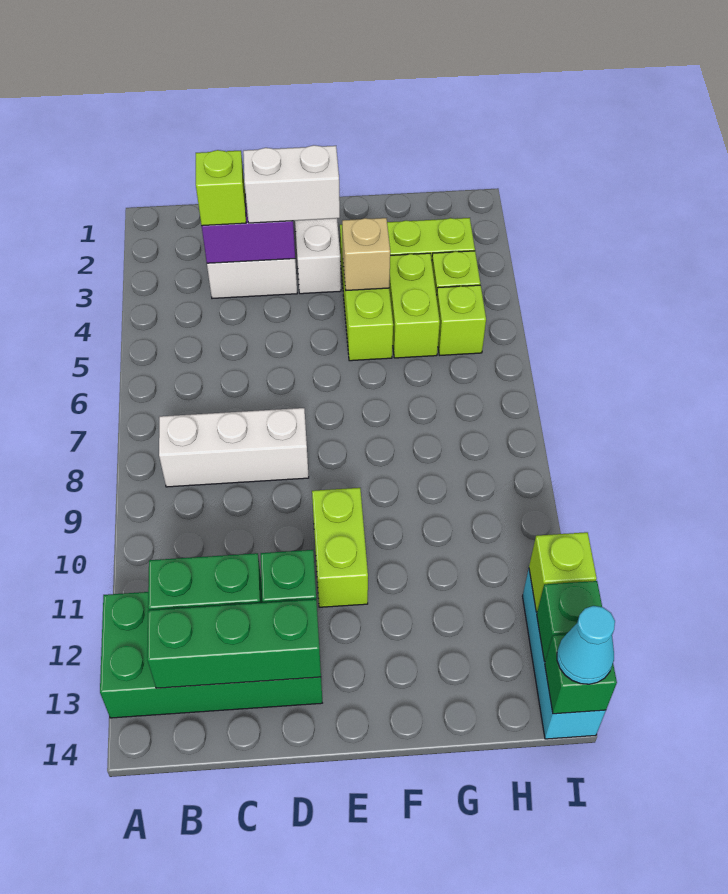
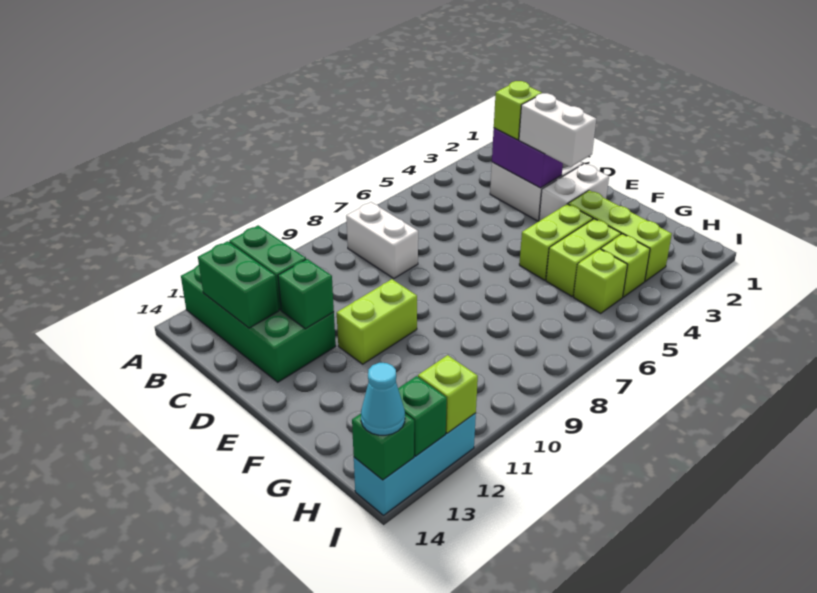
white brick B8:D8 level 1 -> white brick B8:C8 level 1
green brick B13:D13 level 2 -> green brick B13:C13 level 2
tan brick F4 level 2 -> none

